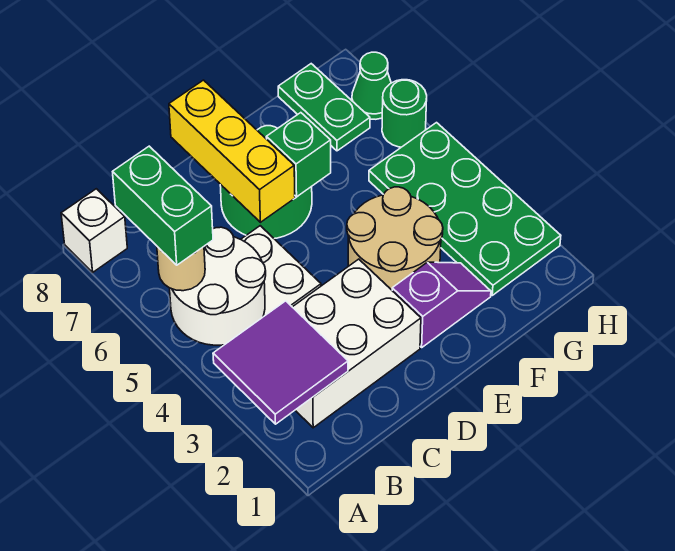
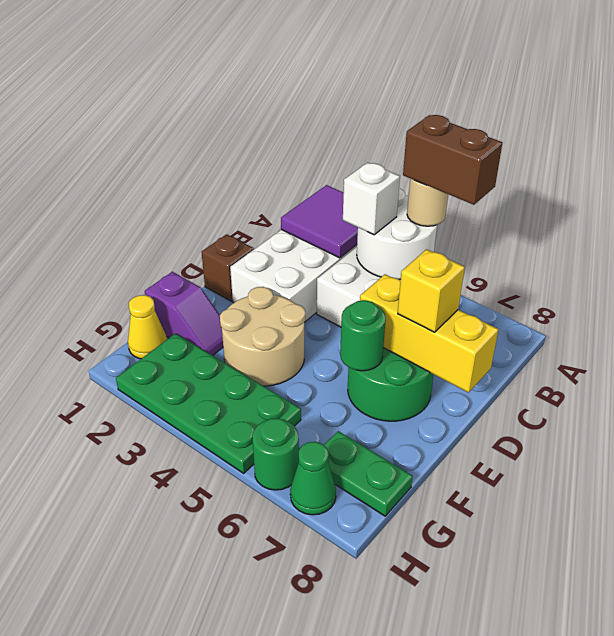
green brick A5:A6 level 4 -> brown brick A5:A6 level 4
white brick A8 level 1 -> white brick B4 level 3
none -> brown brick D1 level 1
none -> yellow brick D7 level 3
purple slope E2:F2 level 1 top E -> purple slope F1:F2 level 1 top 1
green brick E6 level 2 -> green round brick E6 level 2
none -> yellow cone G1 level 1

